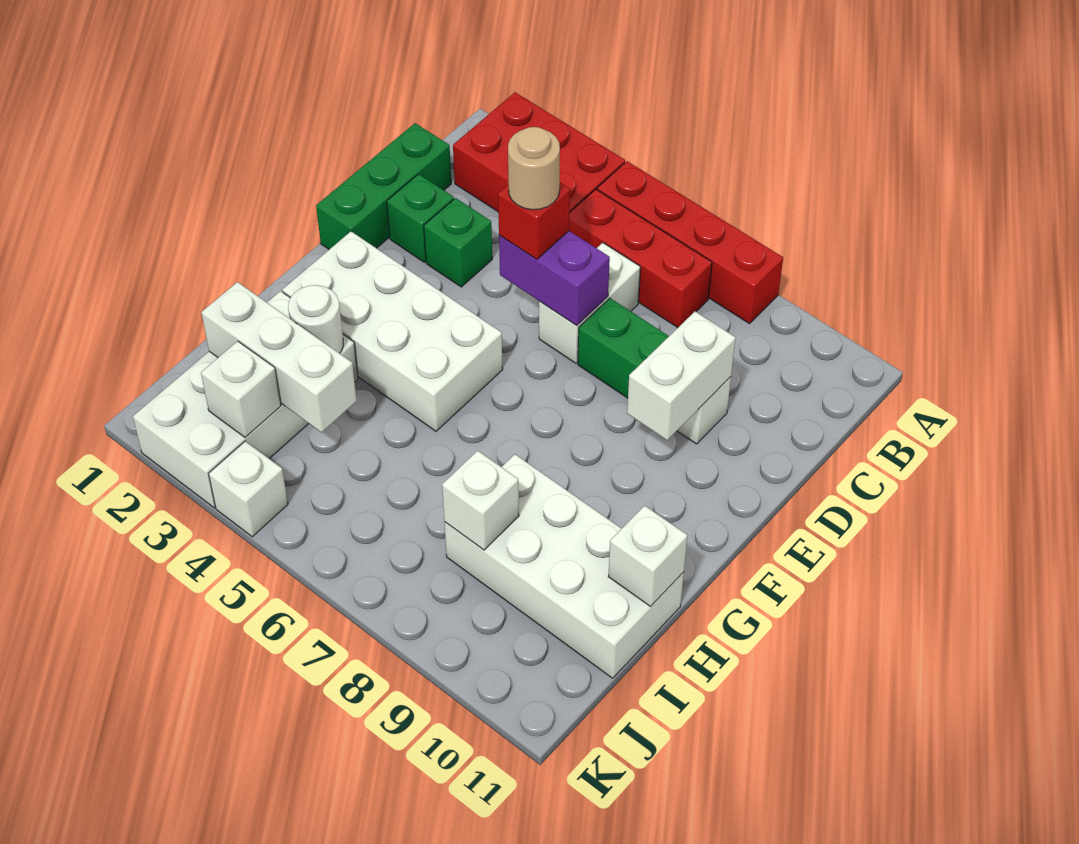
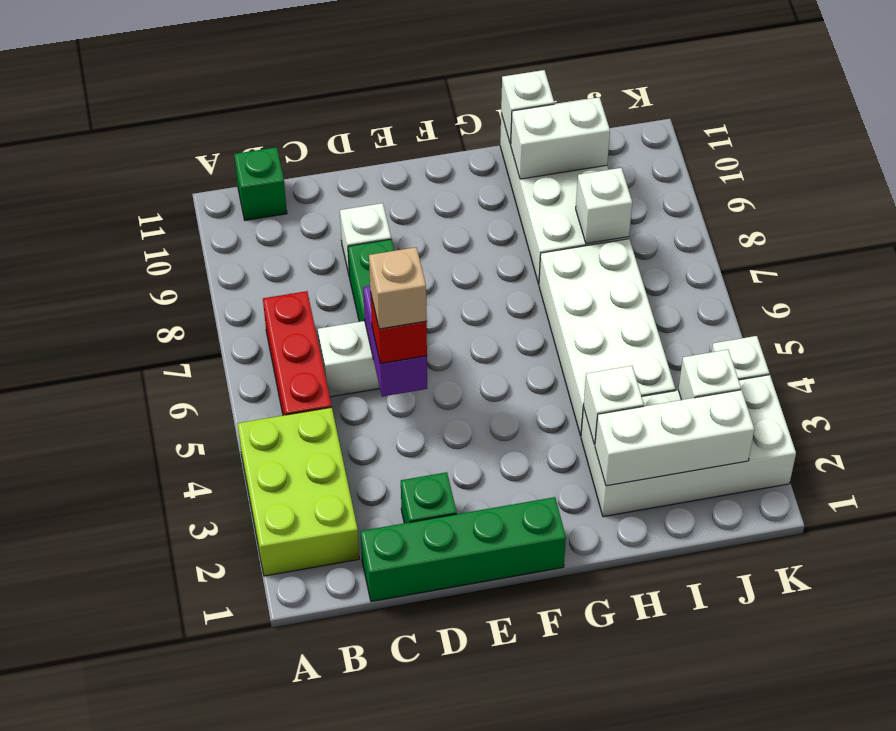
red brick A2:B4 level 1 -> lime brick A2:B4 level 1
red brick A5:A8 level 1 -> none
green brick C1:E1 level 1 -> green brick C1:F1 level 1
green brick D3 level 1 -> green brick B11 level 1
tan round brick D5 level 4 -> tan brick D5 level 4
white brick D9:E9 level 2 -> white brick H10:I10 level 2
white brick F2:G5 level 1 -> white brick H4:I7 level 1
white round brick H3 level 2 -> white brick H3 level 2
white brick I2:I4 level 2 -> white brick H2:J2 level 2

